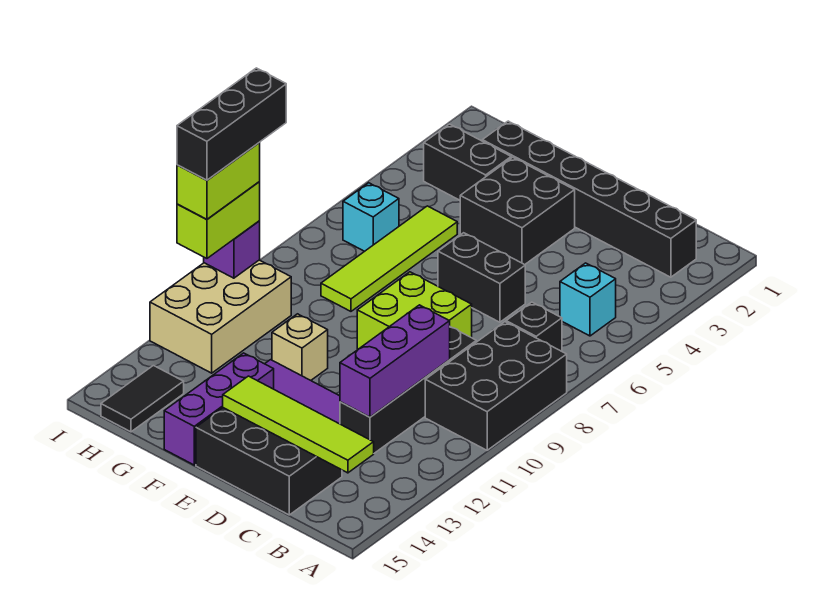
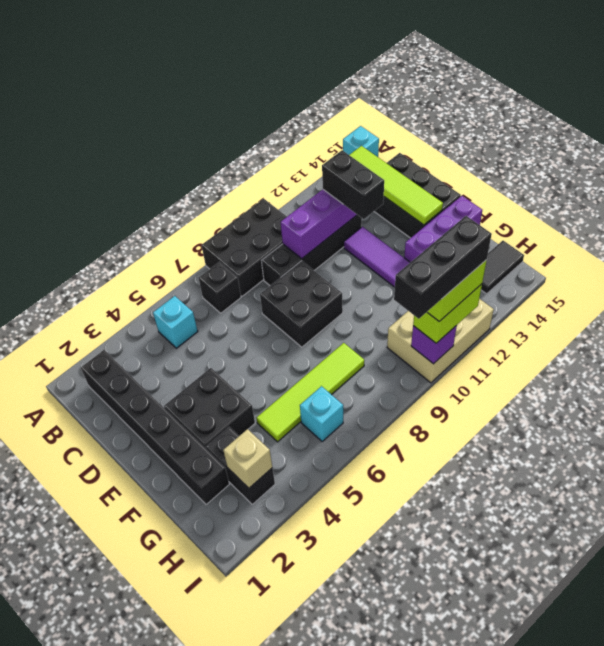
none -> cyan brick A15 level 1
black brick D6:E6 level 1 -> black brick C12:D12 level 3
lime brick D8:E9 level 1 -> black brick D8:E9 level 1
tan brick F11 level 1 -> tan brick H3 level 2

